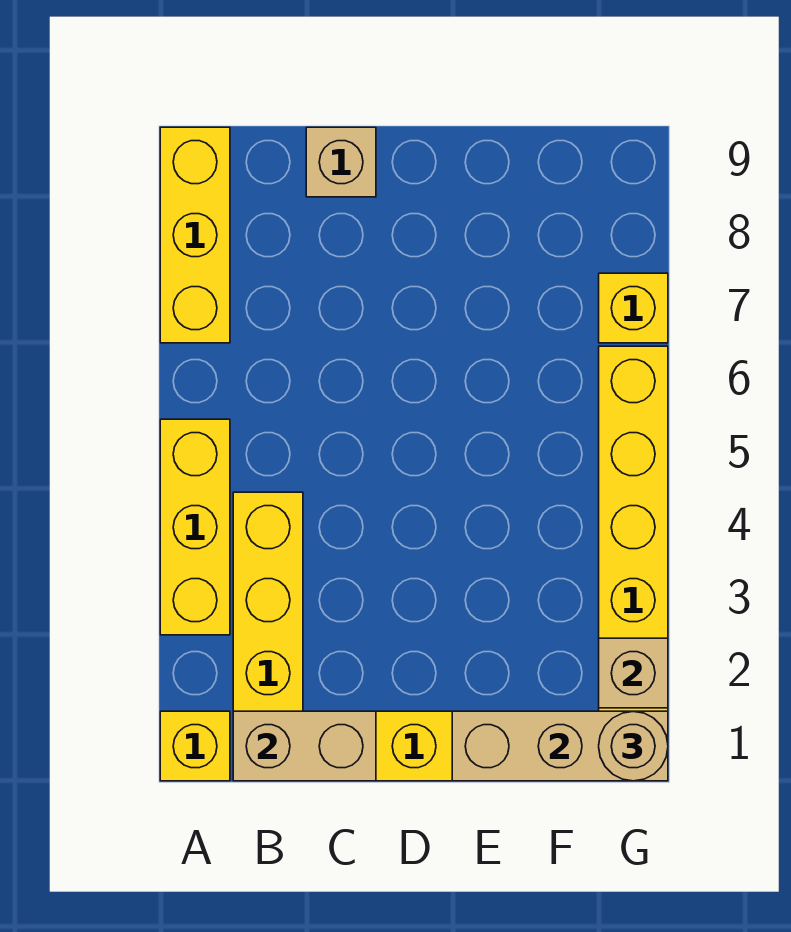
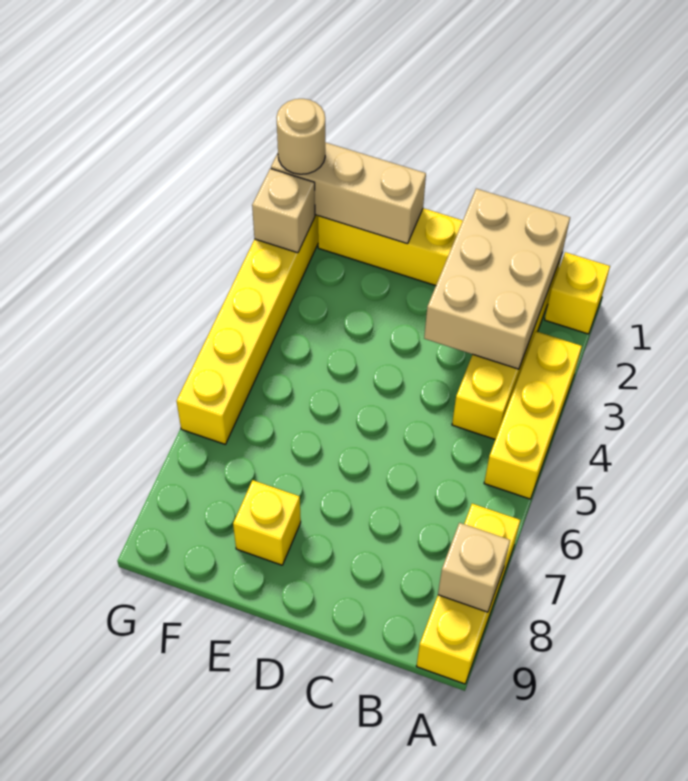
tan brick B1:C1 level 2 -> tan brick B1:C3 level 2
tan brick C9 level 1 -> tan brick A8 level 2
yellow brick G7 level 1 -> yellow brick E8 level 1

